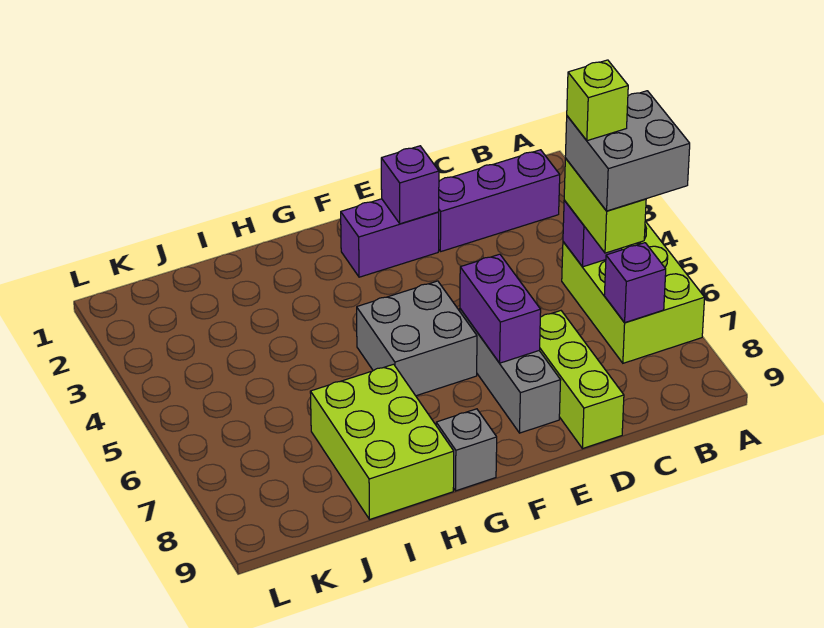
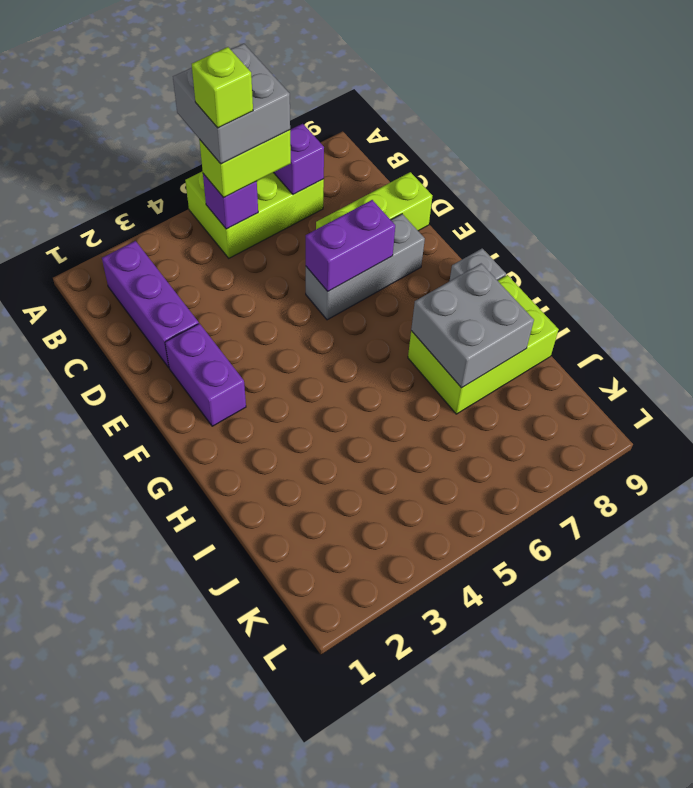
purple brick E2 level 2 -> none
grey brick F5:G6 level 1 -> grey brick H7:I8 level 2

